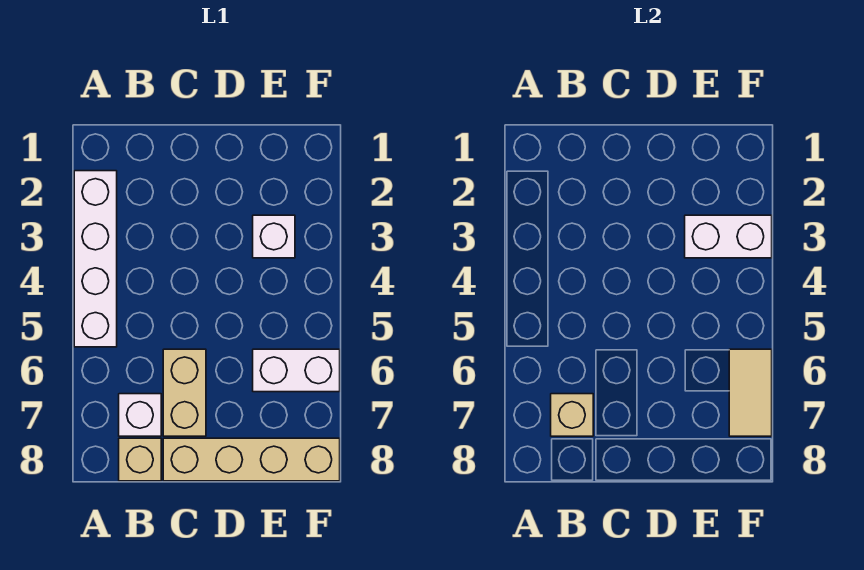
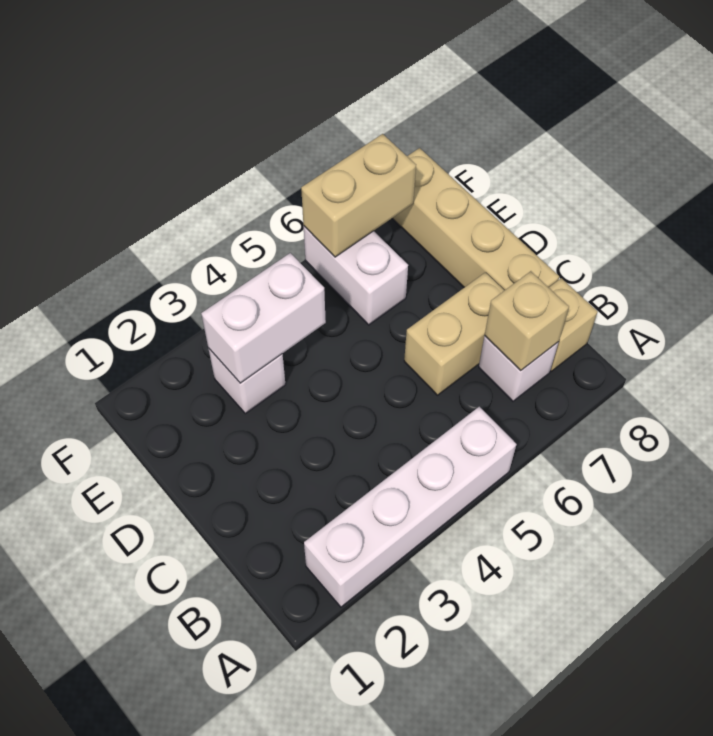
white brick E3:F3 level 2 -> white brick E3:E4 level 2
tan tile F6:F7 level 2 -> tan brick F6:F7 level 2

